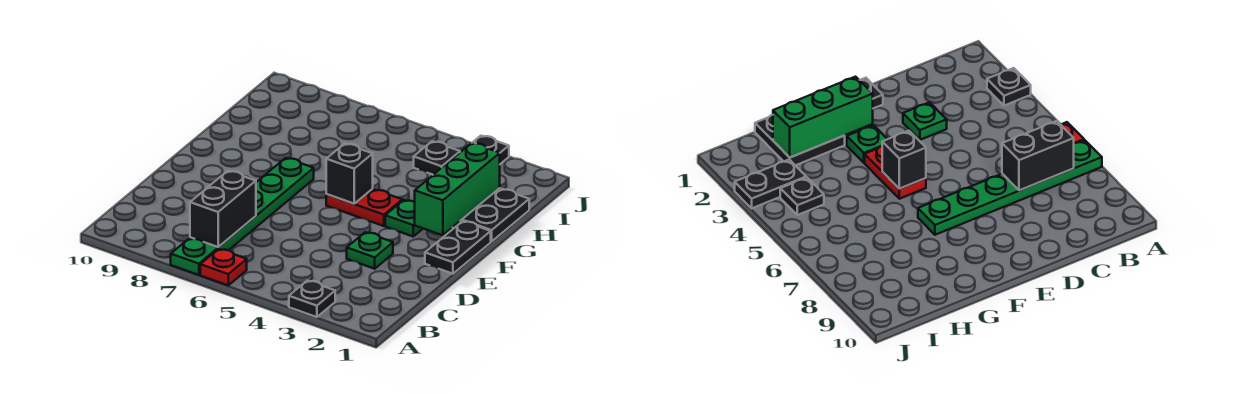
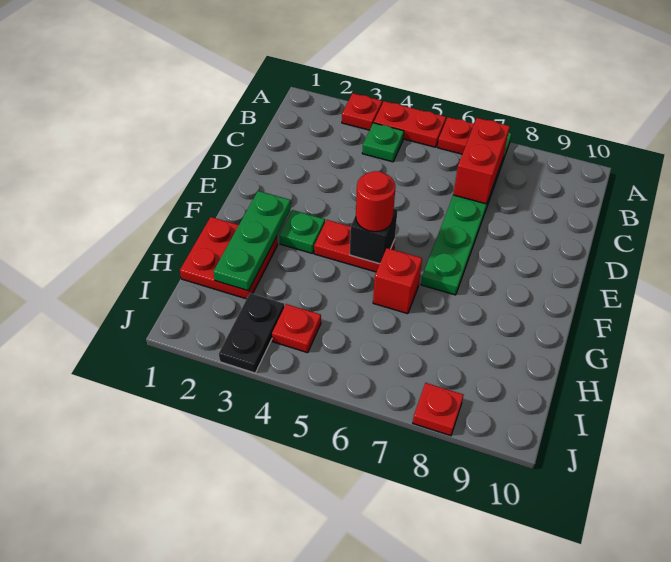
black plate A3 level 1 -> red plate A3 level 1
none -> red plate A4:A5 level 1
black brick B7:C7 level 2 -> red brick B7:C7 level 2
green plate D3 level 1 -> green plate B4 level 1
black plate E1:F1 level 1 -> none
green brick F2:H2 level 2 -> green plate F2:H2 level 2
none -> red round brick F5 level 3
black plate G1:H2 level 1 -> red plate G1:H2 level 1
none -> red brick G6 level 1
black plate I4 level 1 -> red plate I4 level 1
none -> red plate J8 level 1

